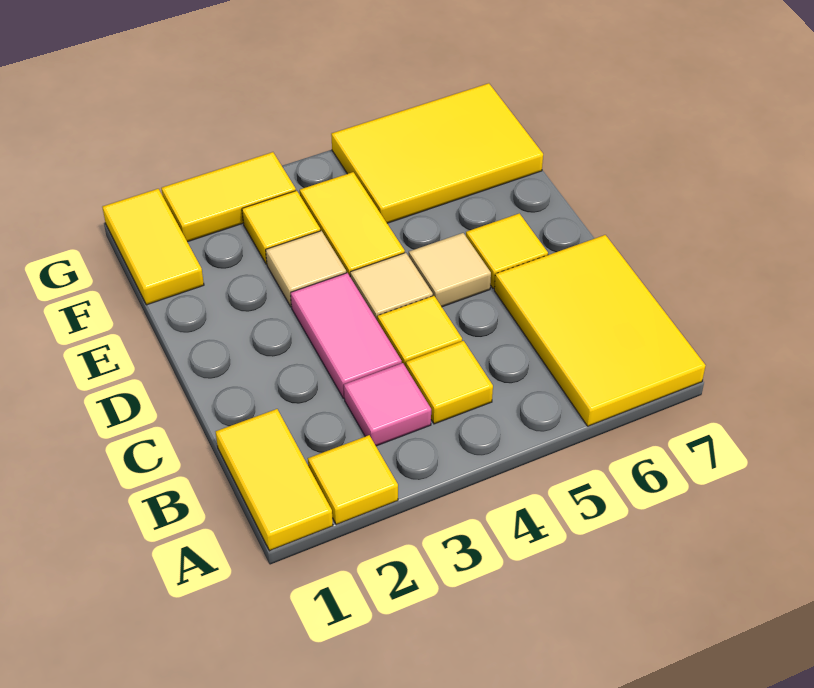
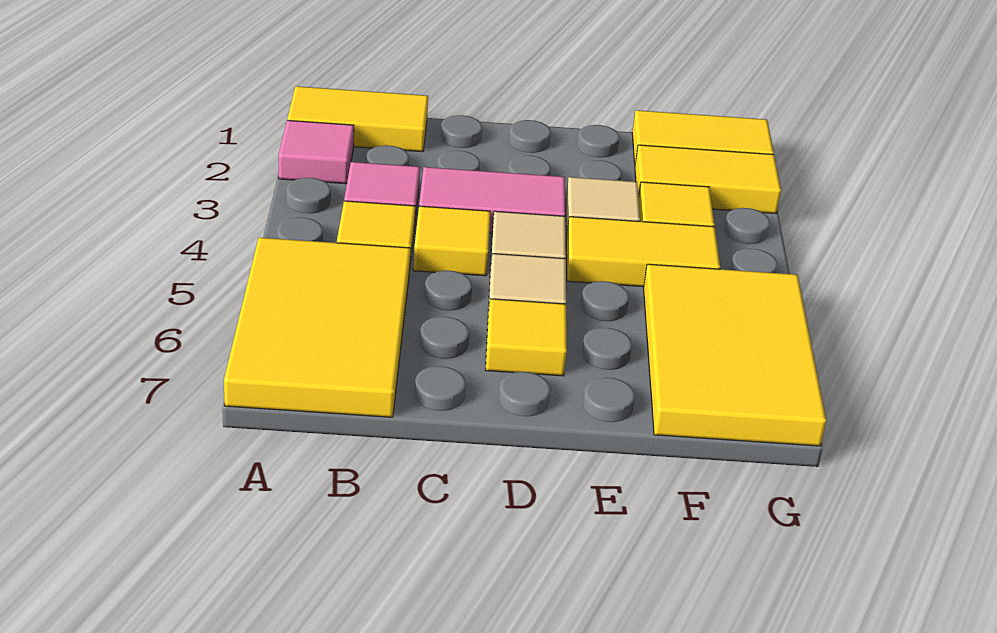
yellow tile A2 level 1 -> pink tile A2 level 1
yellow tile A6:C7 level 1 -> yellow tile A5:B7 level 1
yellow tile G2:G3 level 1 -> yellow tile F2:G2 level 1

